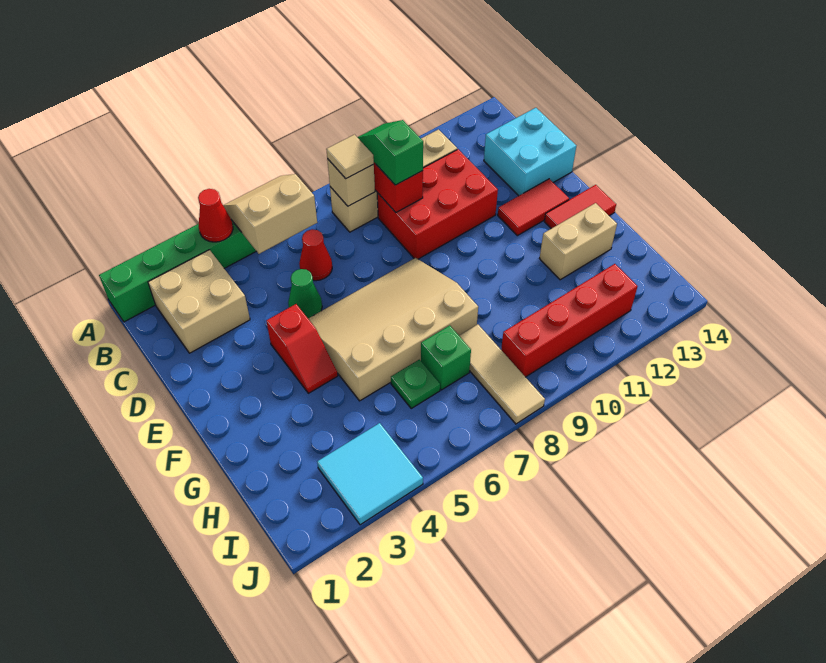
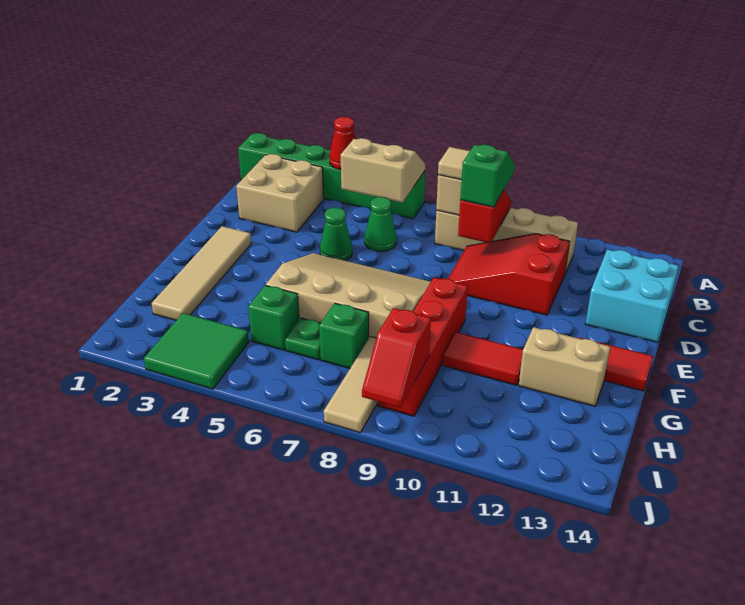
red cone C6 level 1 -> green cone C6 level 1
red brick C9:D11 level 1 -> red slope C9:D11 level 1 top 11
none -> tan tile E2:H2 level 1
red slope E4:F4 level 1 top E -> red slope I9:J9 level 2 top I
red tile E12:E13 level 1 -> red tile G10:G11 level 1
none -> green brick H5 level 1
cyan tile I3:J4 level 1 -> green tile I3:J4 level 1
red brick I9:I12 level 1 -> red brick F9:I9 level 1

